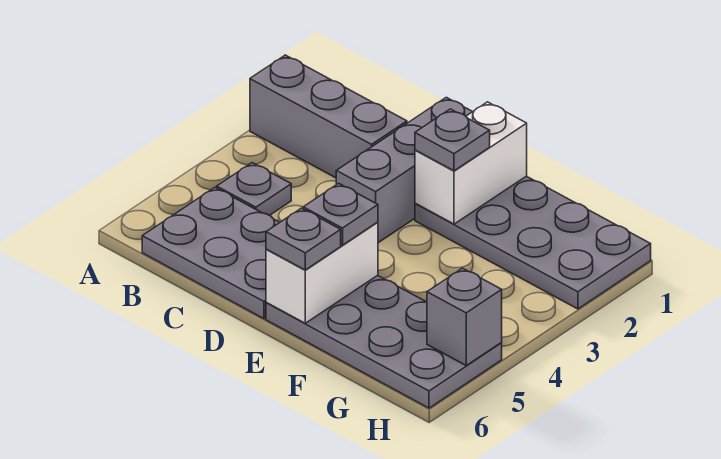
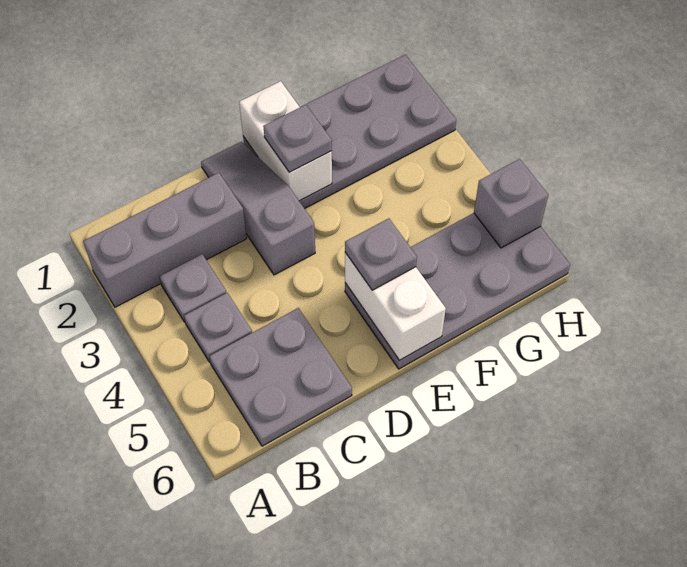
grey plate B5:D6 level 1 -> grey plate B5:C6 level 1
grey brick D1:D3 level 1 -> grey slope D1:D3 level 1 top 3
grey plate E6 level 3 -> grey plate B3 level 1

